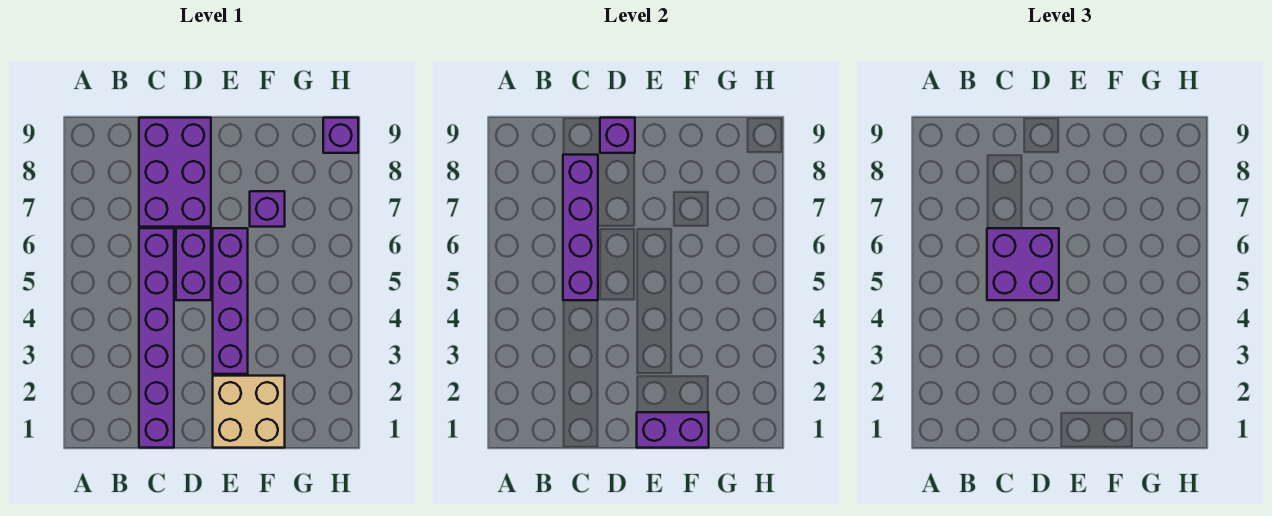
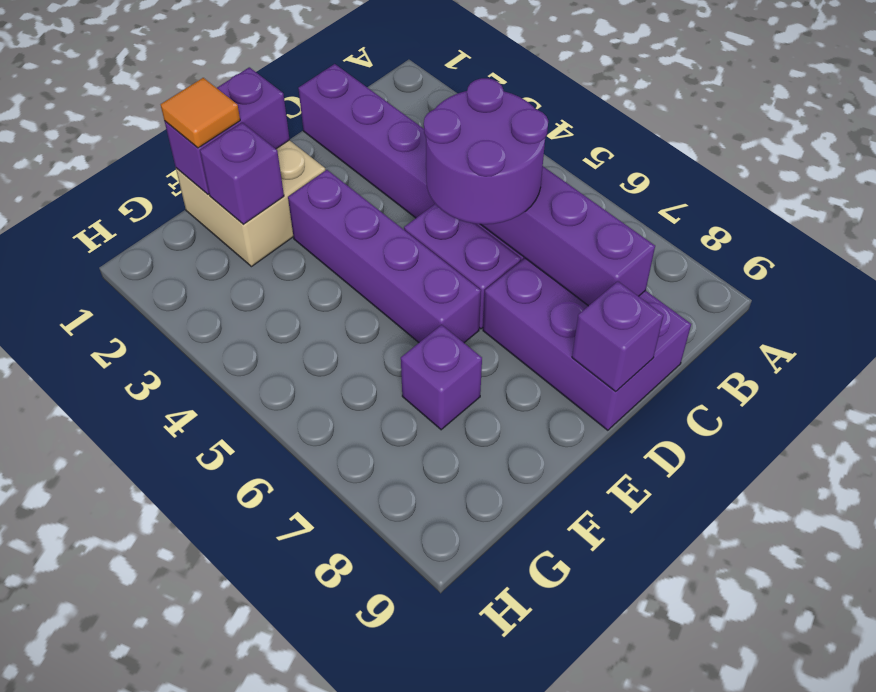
purple brick C5:D6 level 3 -> purple round brick C5:D6 level 3
none -> orange tile F1 level 3
purple brick H9 level 1 -> purple brick F2 level 2

